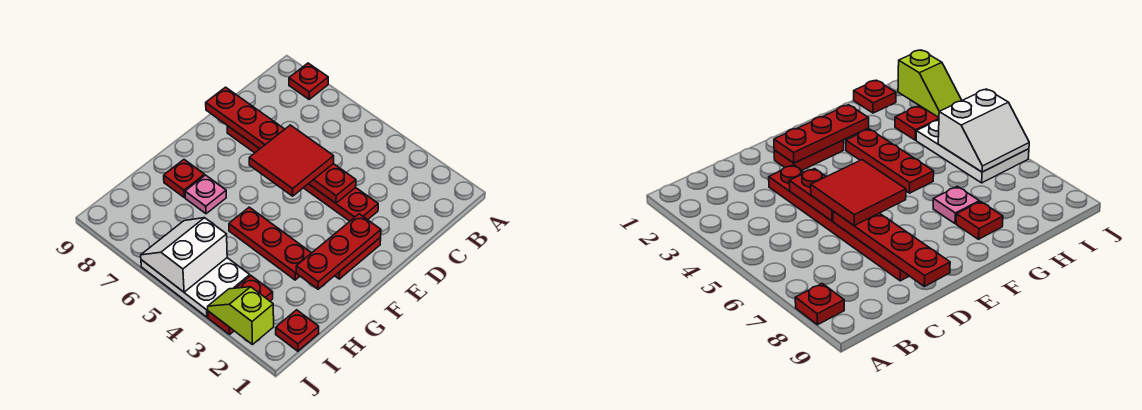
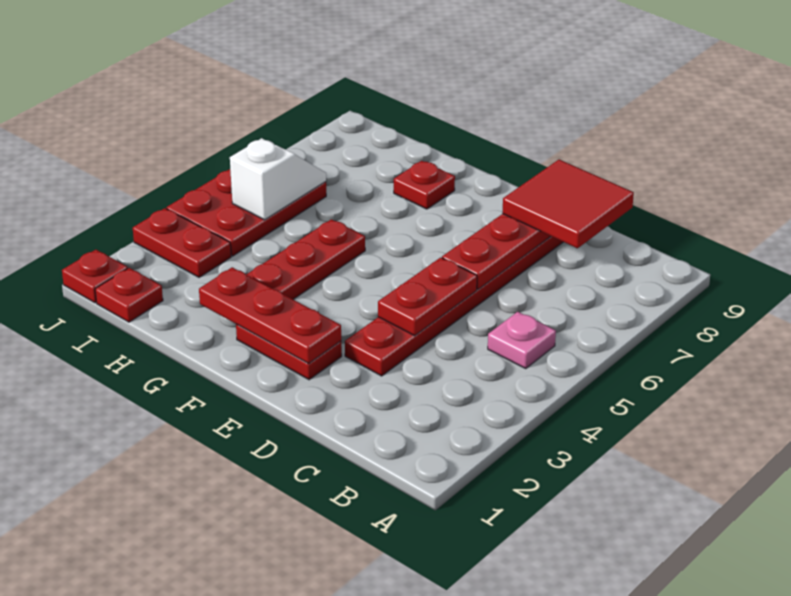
red plate A8 level 1 -> red plate J1 level 1
red tile D5:E6 level 3 -> red tile C8:D9 level 3
pink plate G7 level 1 -> pink plate B5 level 1
white plate I4:J6 level 1 -> red plate I4:J6 level 1
white slope I5:J6 level 2 top 5 -> white slope I5:I6 level 2 top 5
lime slope J2:J3 level 2 top 2 -> none

